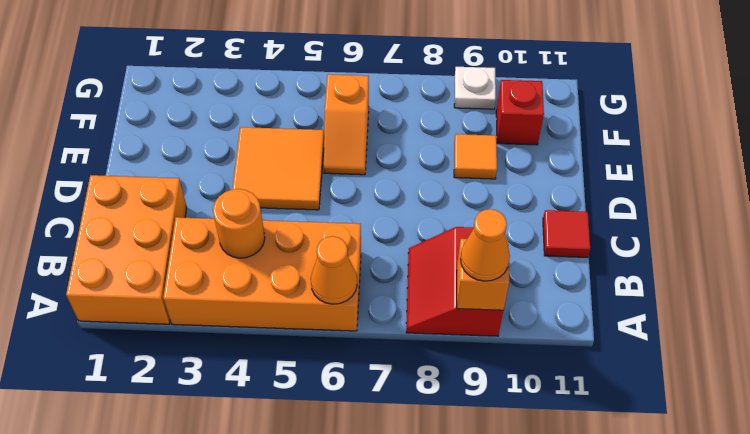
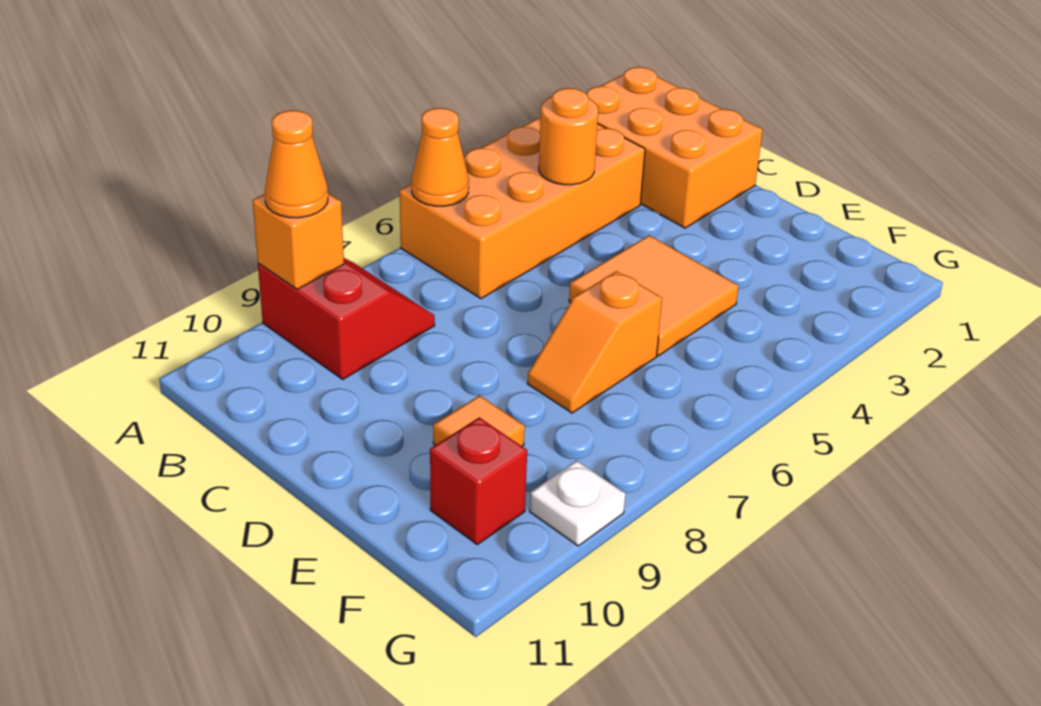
red tile C11 level 1 -> none
orange slope E6:F6 level 1 top F -> orange slope E6:E7 level 1 top 6

